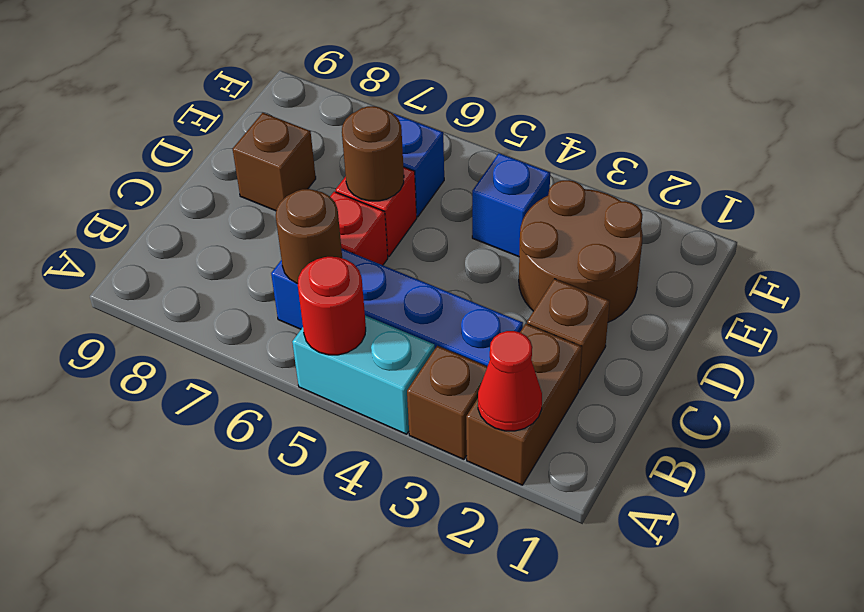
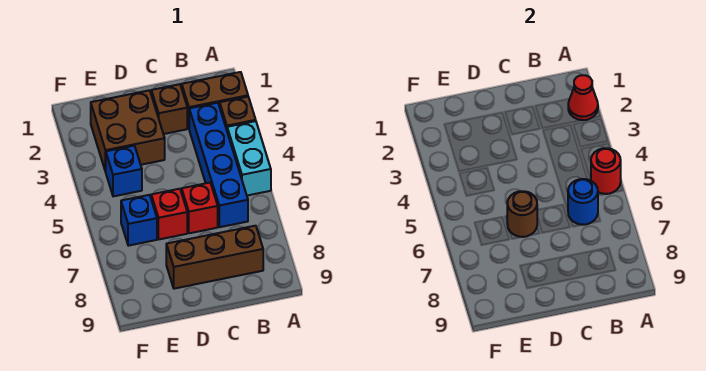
brown round brick B6 level 2 -> blue round brick B6 level 2
brown round brick D2:E3 level 1 -> brown brick D2:E3 level 1
brown brick D8 level 1 -> brown brick B8:D8 level 1

